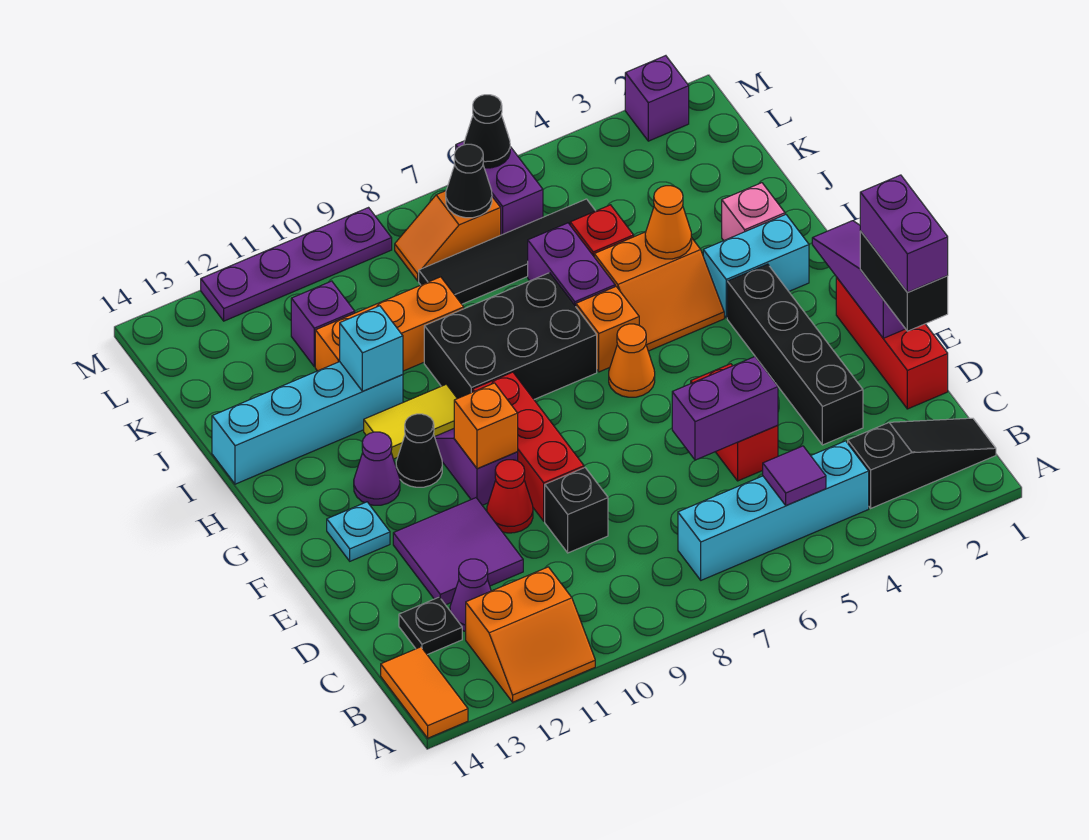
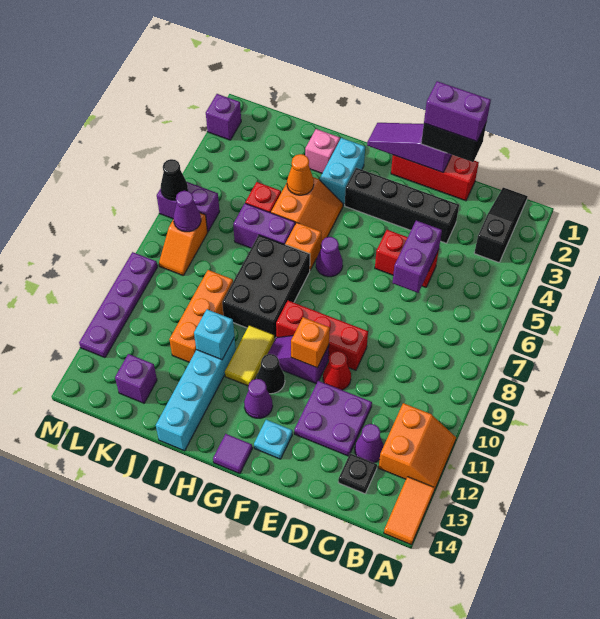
orange tile A14:B14 level 1 -> orange tile A13:A14 level 1
cyan brick B4:B7 level 1 -> none
purple tile B5 level 2 -> purple tile G14 level 1
black brick D9 level 1 -> none
purple tile D11:E12 level 1 -> purple plate D11:E12 level 1
orange cone G6 level 1 -> purple cone G6 level 1
black tile K5:K8 level 1 -> none
purple brick K11 level 1 -> purple brick K13 level 1
black cone L7 level 2 -> purple cone L7 level 2

